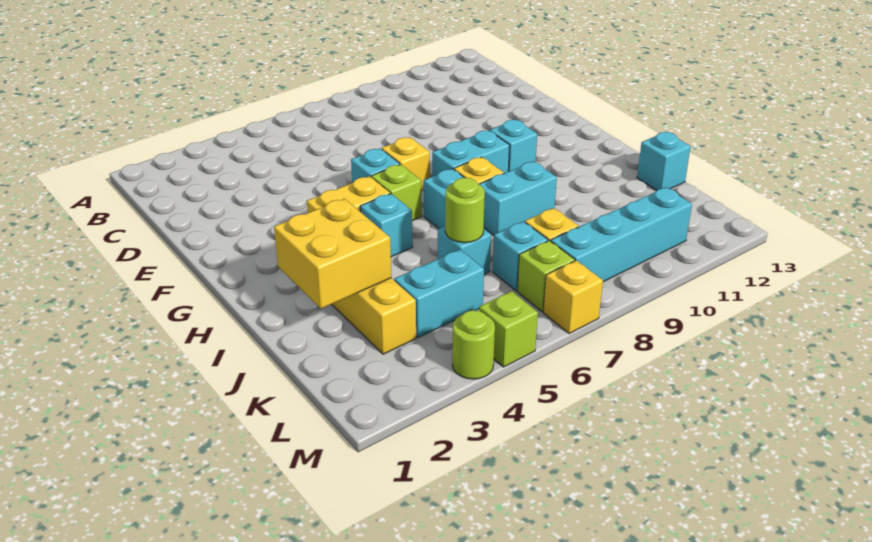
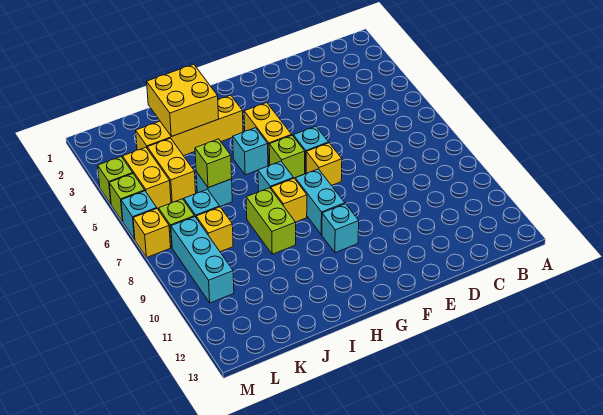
cyan brick I8:I9 level 1 -> lime brick I8:I9 level 1
lime round brick J6 level 2 -> lime brick J6 level 2
cyan brick J13 level 1 -> cyan brick M6 level 1
cyan brick K4:K5 level 1 -> yellow brick K4:K5 level 1
none -> yellow brick L4:L5 level 1
cyan brick L8:L11 level 1 -> cyan brick L8:L10 level 1
lime round brick M4 level 1 -> lime brick M4 level 1

